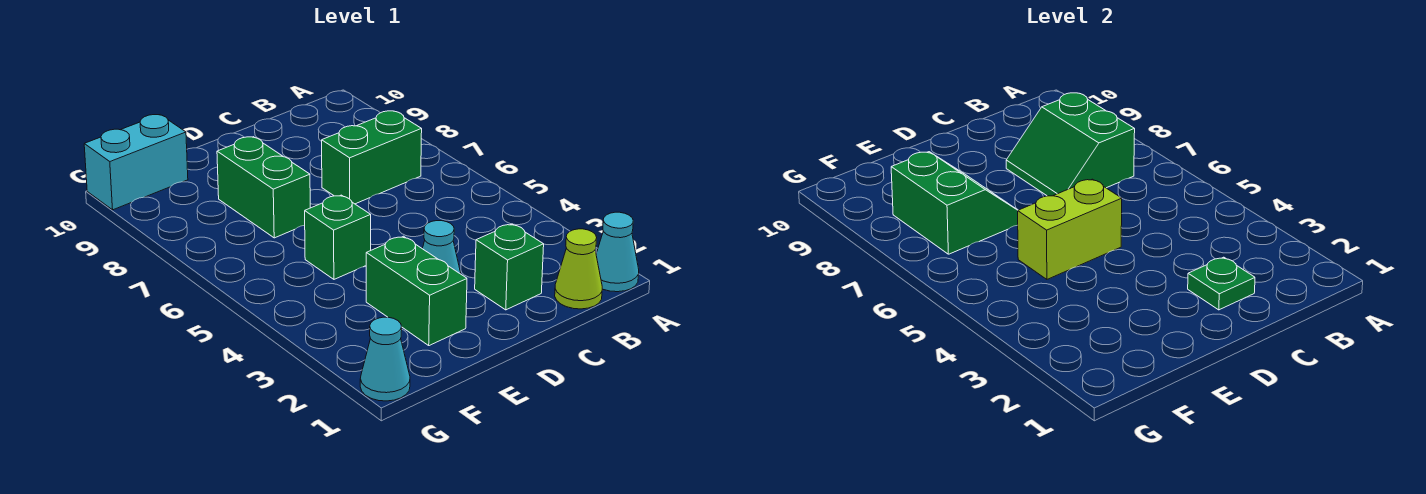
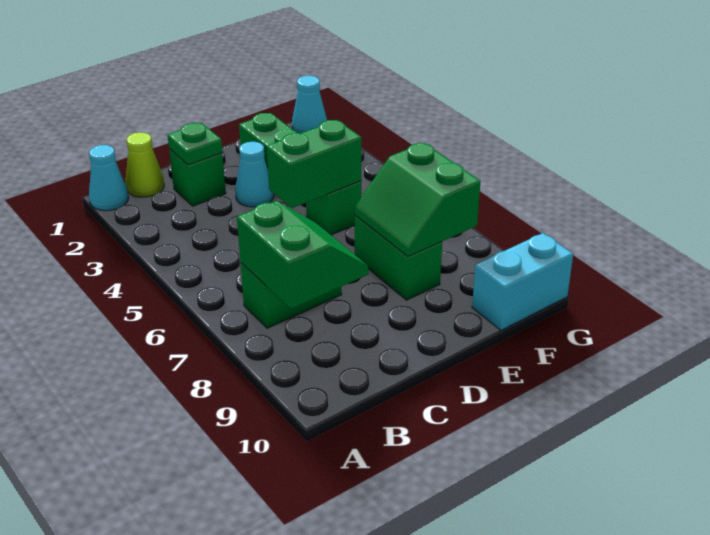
lime brick D5:E5 level 2 -> green brick D5:E5 level 2

